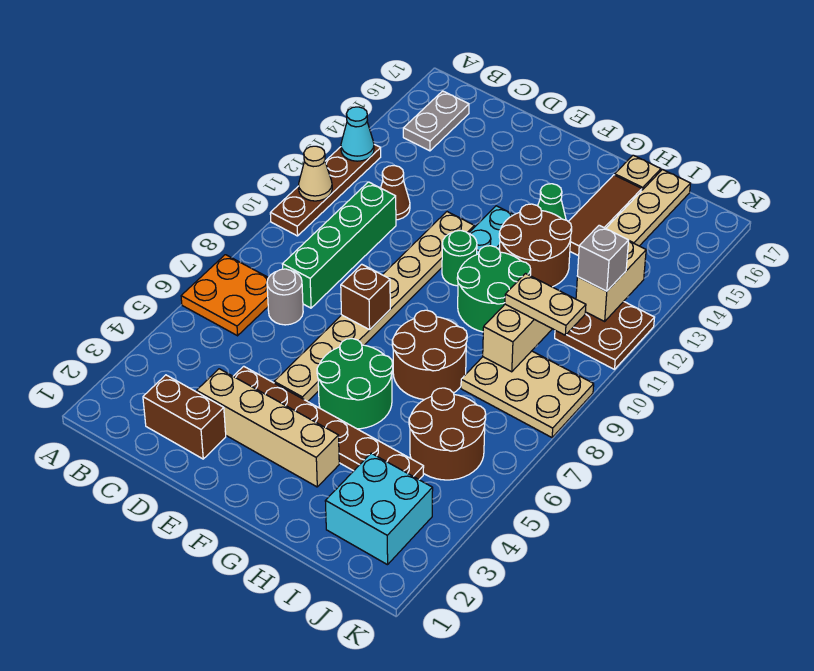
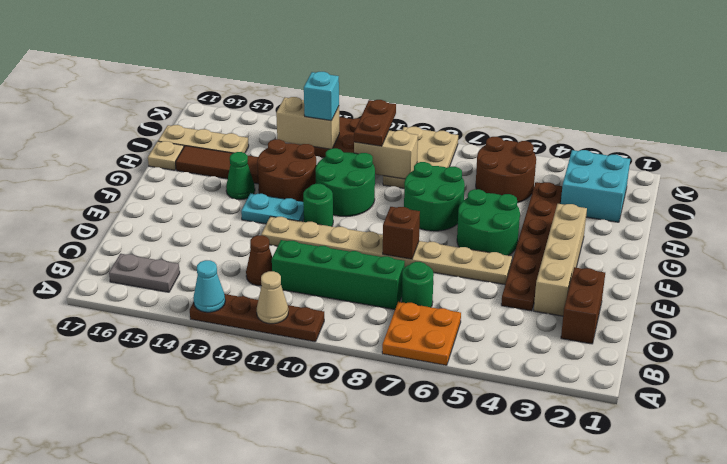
grey round brick C7 level 1 -> green round brick C7 level 1
brown round brick G7:H8 level 1 -> green round brick G7:H8 level 1
tan plate I10:J10 level 3 -> brown plate I10:J10 level 3
grey brick J12 level 3 -> cyan brick J12 level 3

